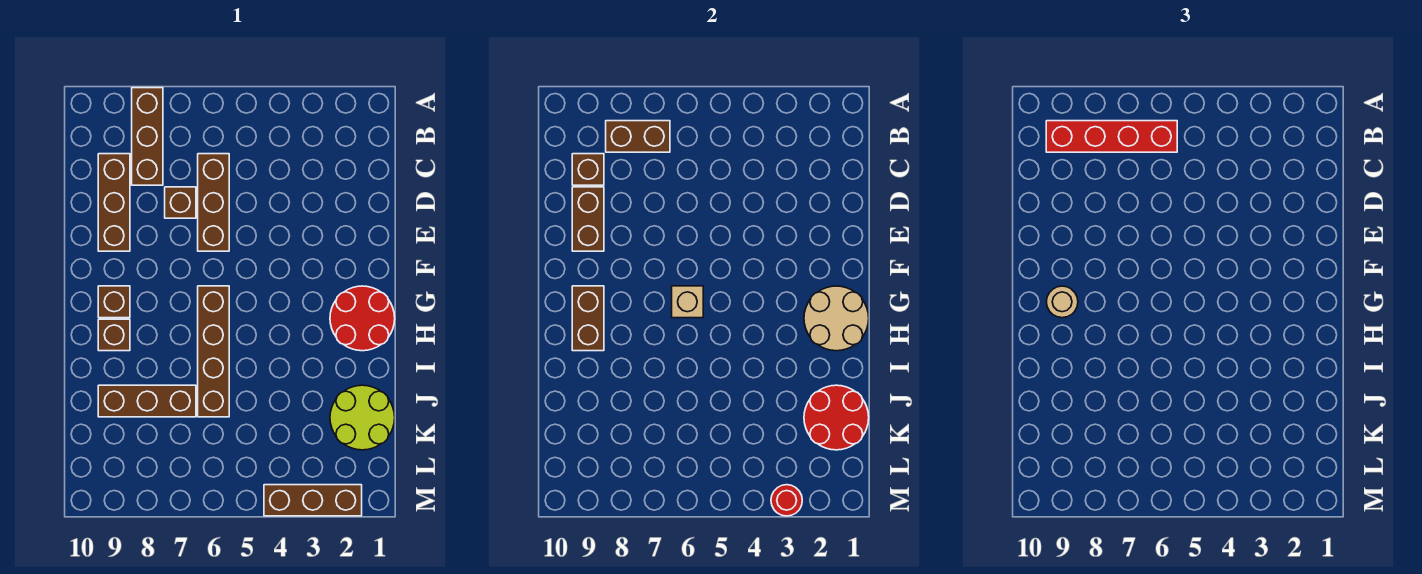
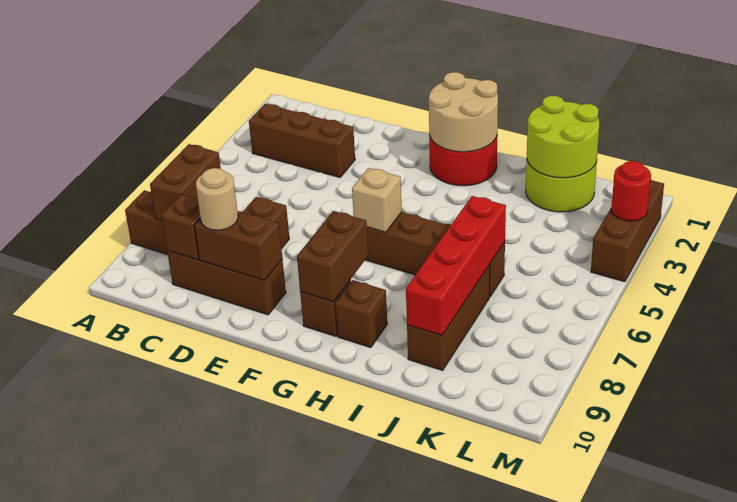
red brick B6:B9 level 3 -> red brick J6:J9 level 2
brown brick C6:E6 level 1 -> brown brick B3:D3 level 1
brown brick G9:H9 level 2 -> brown brick G8:G9 level 2
tan round brick G9 level 3 -> tan round brick D9 level 3
red round brick J1:K2 level 2 -> lime round brick J1:K2 level 2

